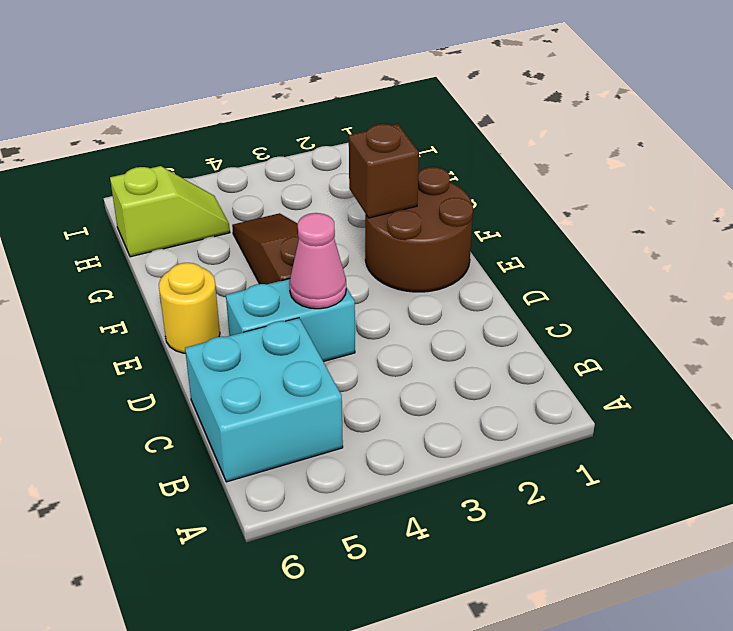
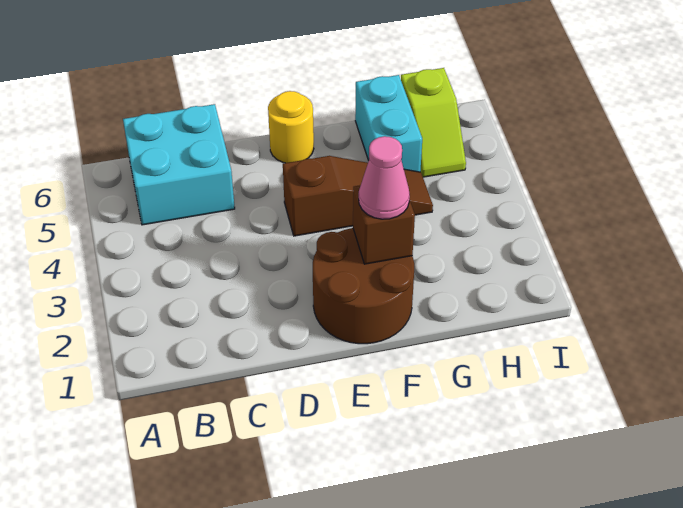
cyan brick D4:D5 level 1 -> cyan brick G5:G6 level 1
pink cone D4 level 2 -> pink cone F2 level 3

